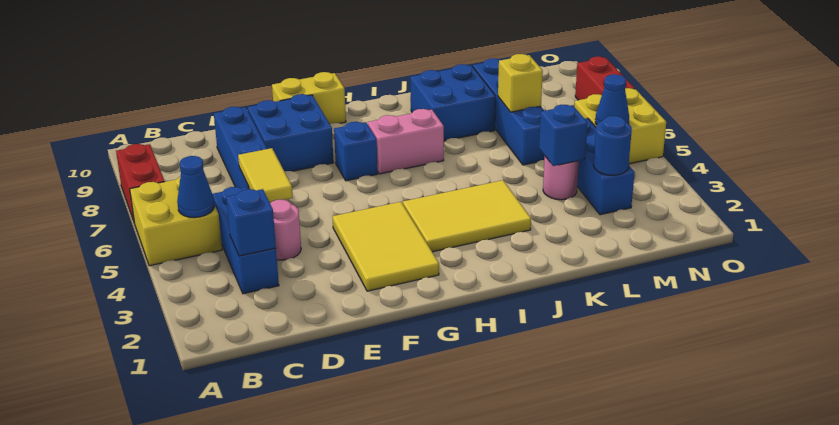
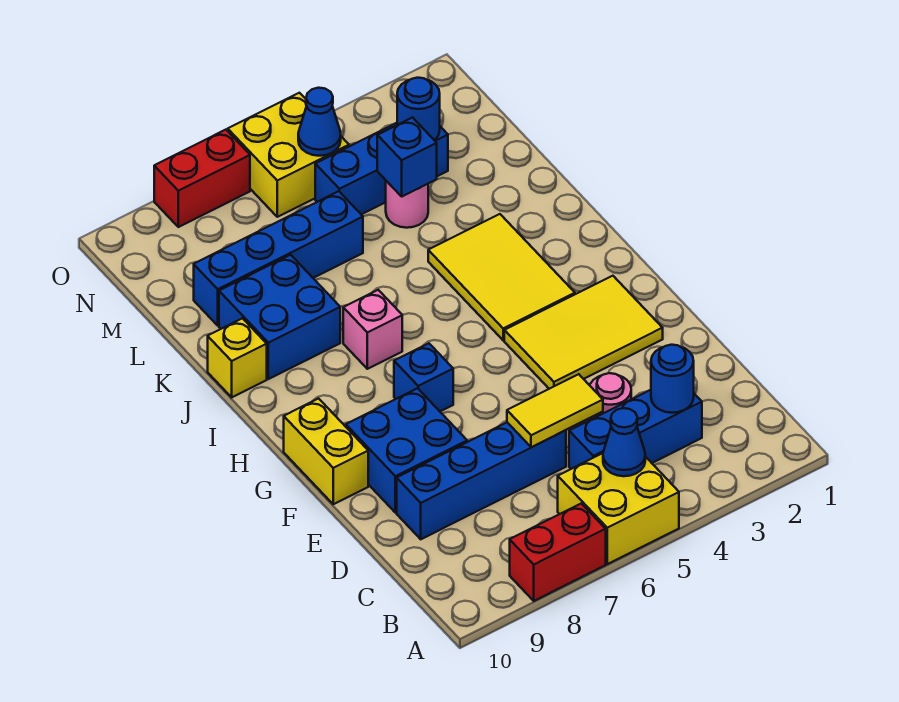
blue brick C3 level 2 -> blue round brick C3 level 2
pink brick H7:I7 level 1 -> pink brick I7 level 1
yellow brick L7 level 2 -> yellow brick J10 level 1

